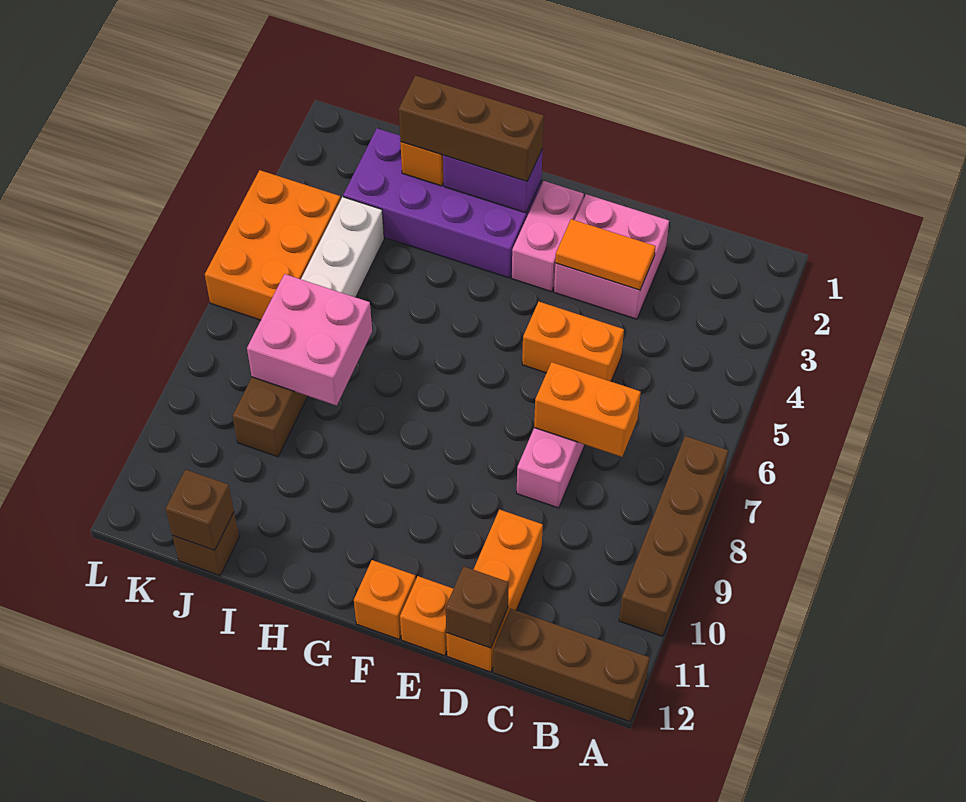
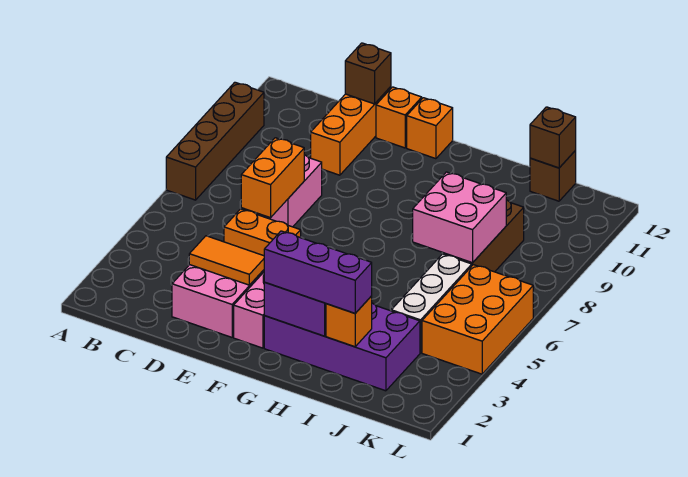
brown brick A12:C12 level 1 -> none
orange brick C7:D7 level 2 -> orange brick D6:D7 level 2
brown brick G2:I2 level 3 -> purple brick G2:I2 level 3

